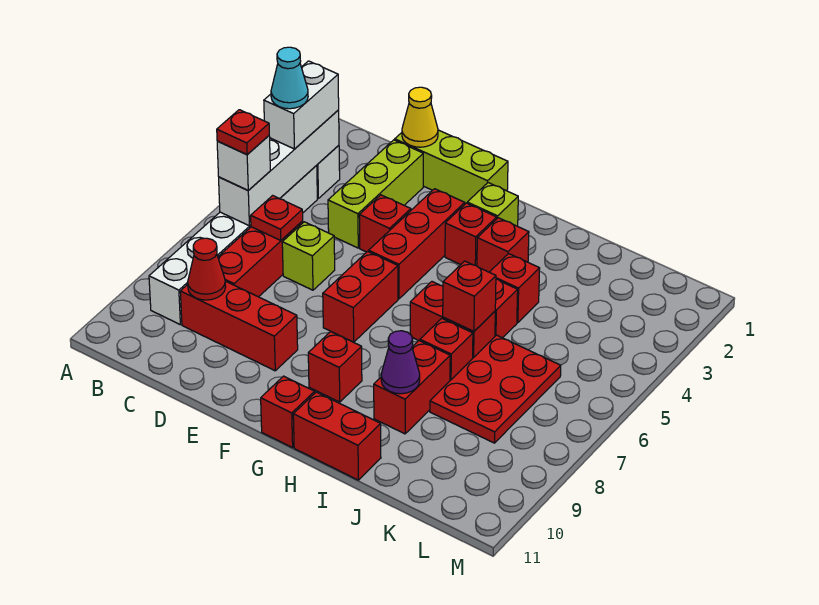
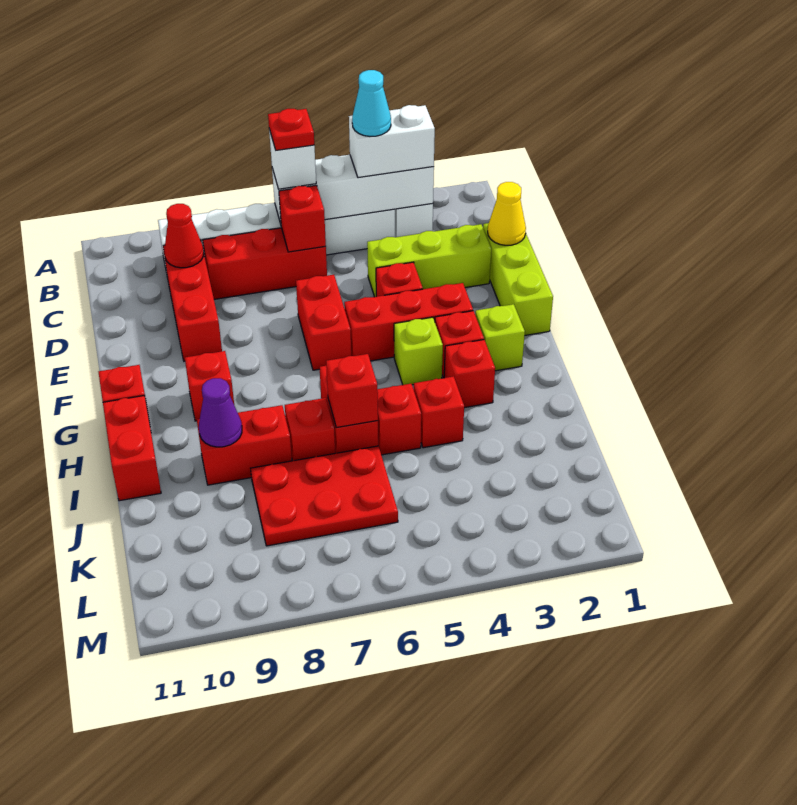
red plate C6 level 2 -> red brick C6 level 2
lime brick D6 level 1 -> lime brick G4 level 1
red brick F6:F7 level 1 -> red brick E6:F6 level 1

